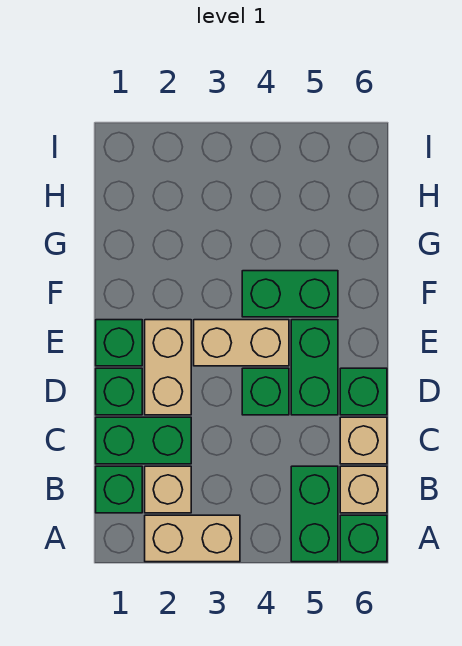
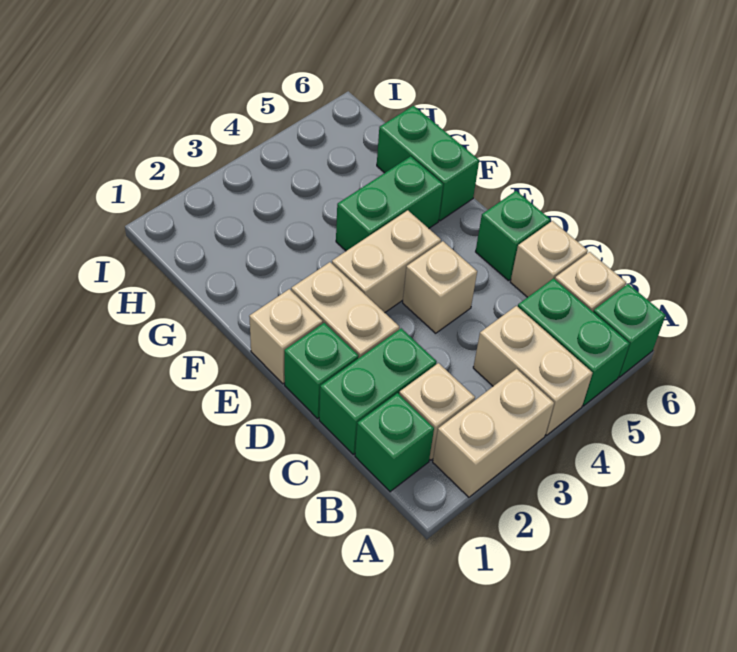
none -> tan brick A4:B4 level 1
green brick D4 level 1 -> tan brick D4 level 1
green brick D5:E5 level 1 -> green brick F6:G6 level 1
green brick E1 level 1 -> tan brick E1 level 1

